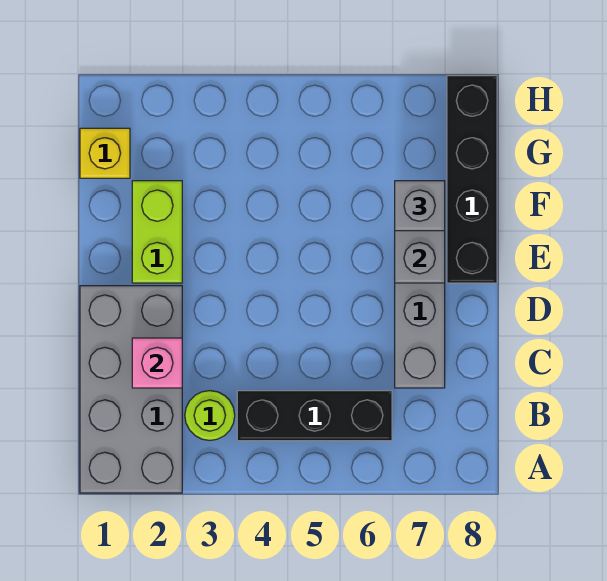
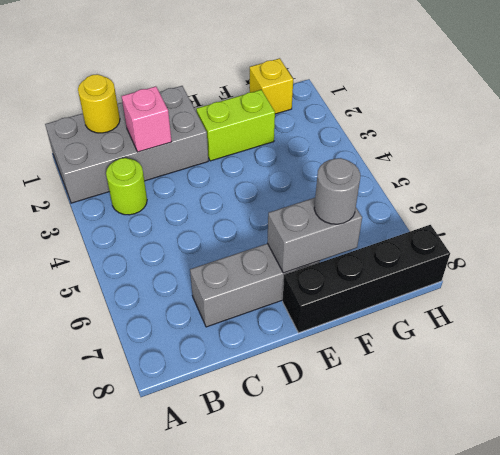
none -> yellow round brick B1 level 2
black brick B4:B6 level 1 -> none
grey brick F7 level 3 -> grey round brick F7 level 3

